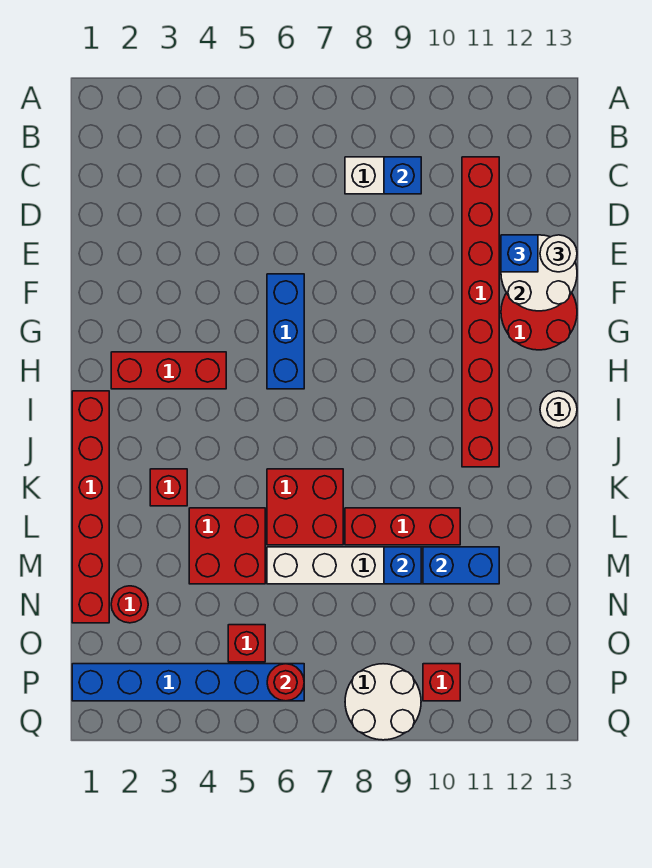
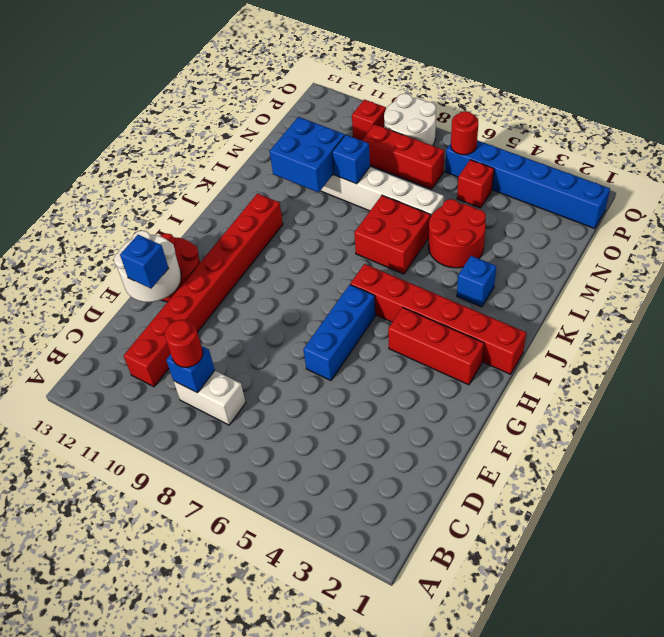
white round brick E13 level 3 -> none
red brick I1:N1 level 1 -> red brick I1:I6 level 1
white round brick I13 level 1 -> none
red brick K3 level 1 -> blue brick K3 level 1
red brick L4:M5 level 1 -> red round brick L4:M5 level 1
red brick L8:L10 level 1 -> red brick O7:O9 level 1
blue brick M10:M11 level 2 -> blue brick L10:M11 level 2
red round brick N2 level 1 -> red round brick C9 level 3

